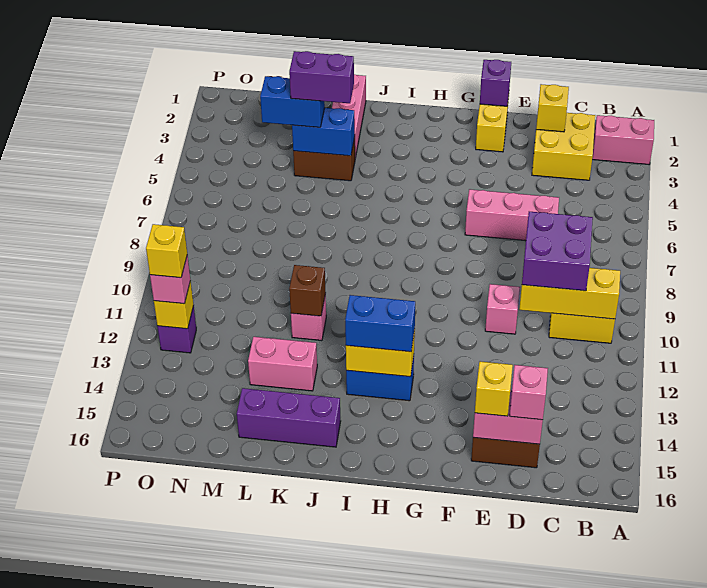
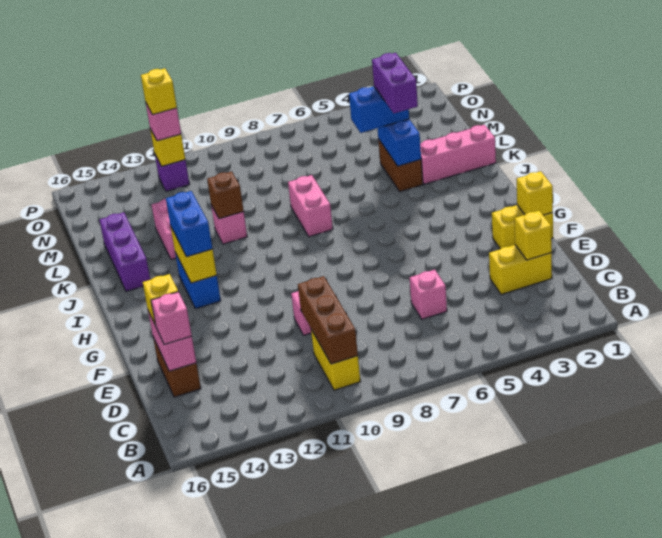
pink brick A2:B2 level 1 -> pink brick J8:K8 level 1
yellow brick B10:D10 level 2 -> brown brick B10:D10 level 2
yellow brick C2:D3 level 1 -> yellow brick D2:D3 level 1
purple brick C9:D10 level 3 -> none
pink brick D6:F6 level 1 -> pink brick D6 level 1
purple brick F1 level 2 -> yellow brick F1 level 2
blue brick L4:M4 level 3 -> blue brick L4:L5 level 3

